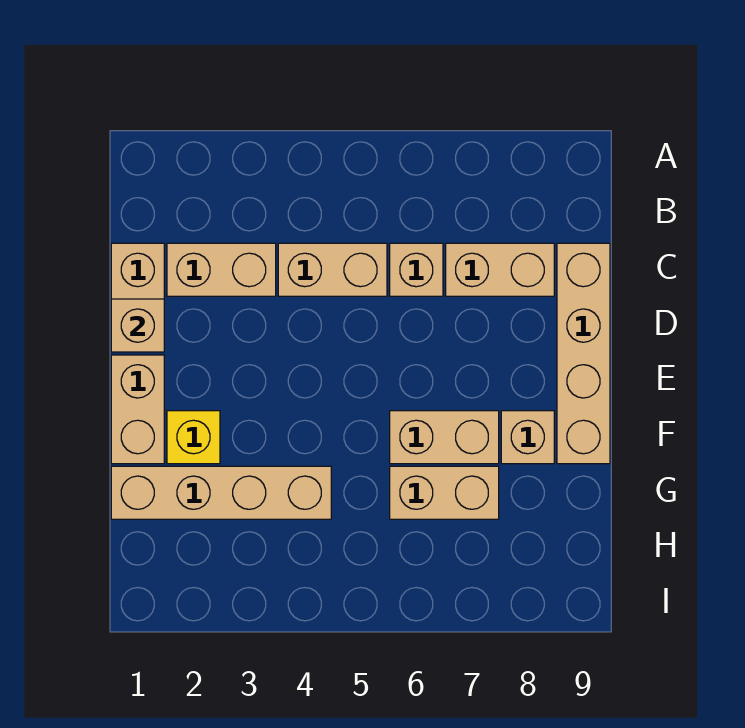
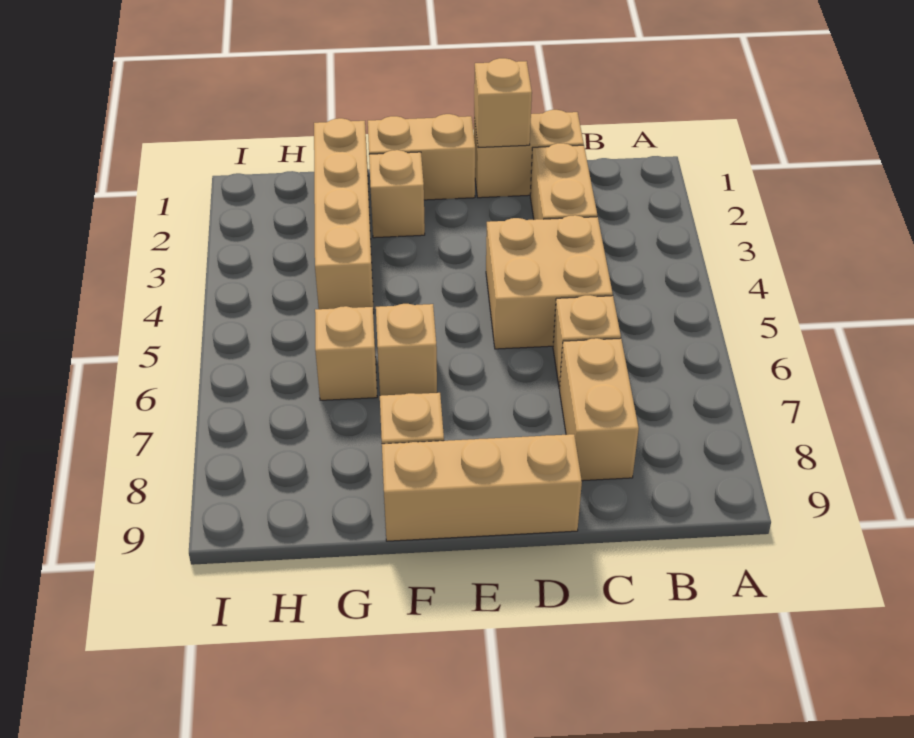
tan brick C4:C5 level 1 -> tan brick C4:D5 level 1
tan brick C9:F9 level 1 -> tan brick D9:F9 level 1
yellow brick F2 level 1 -> tan brick F2 level 1
tan brick F6:F7 level 1 -> tan brick F6 level 1
tan brick G6:G7 level 1 -> tan brick G6 level 1

